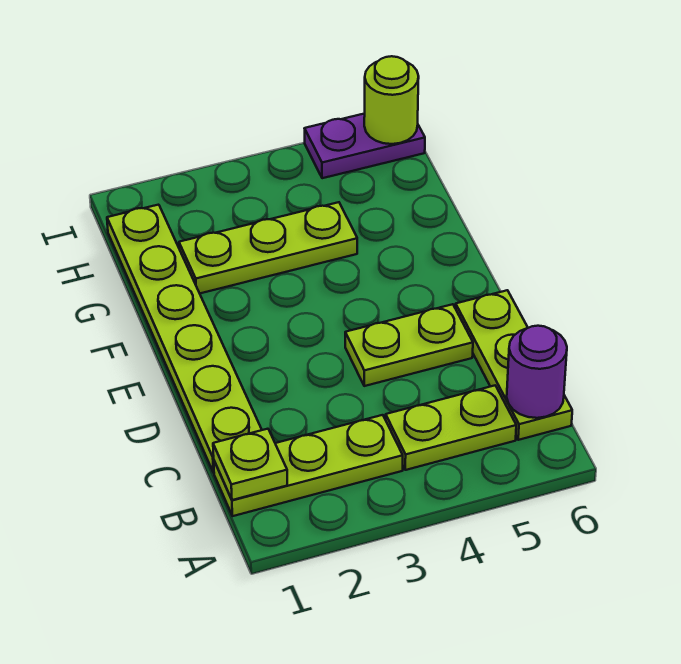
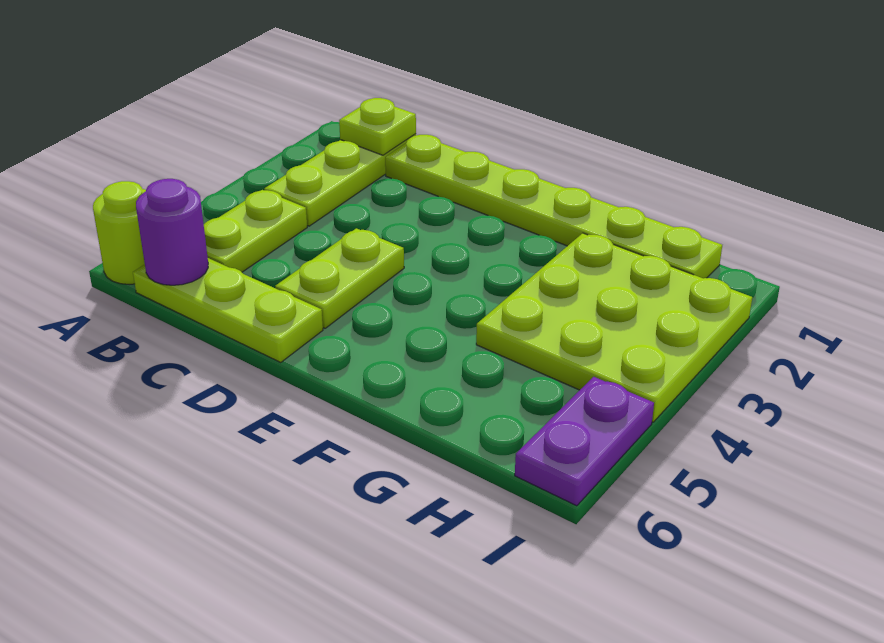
lime plate G2:G4 level 1 -> lime plate G2:I4 level 1
lime round brick I6 level 2 -> lime round brick A6 level 1

